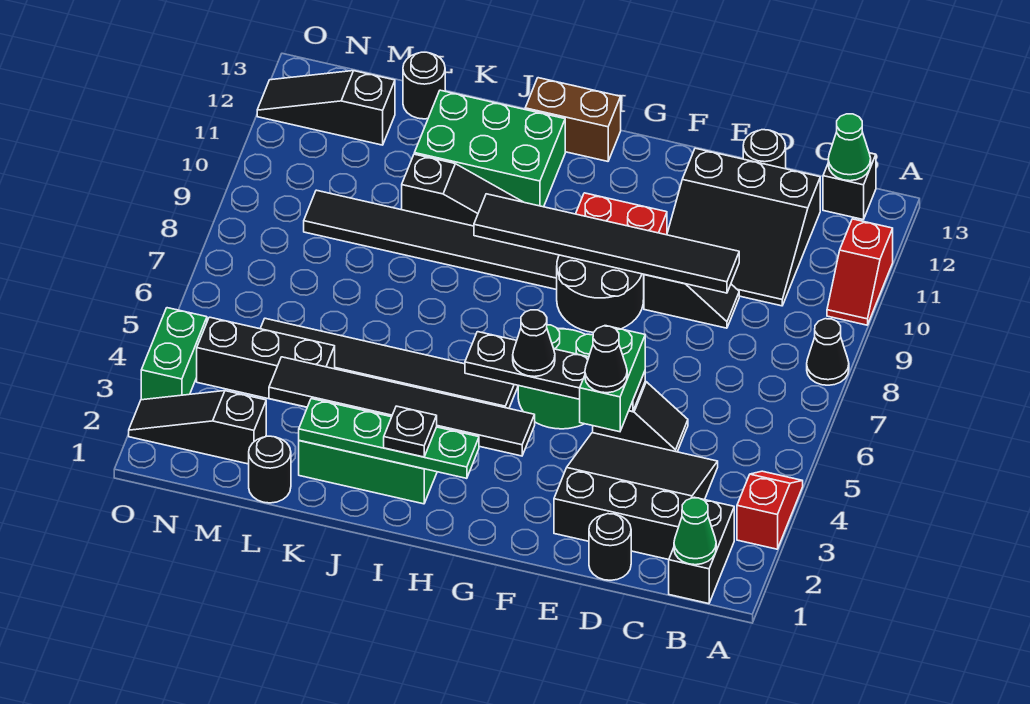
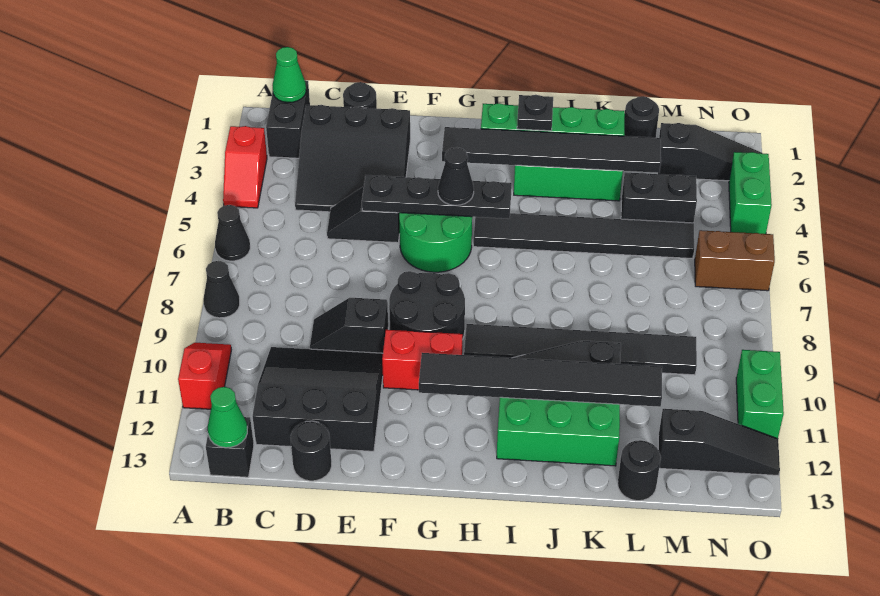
black tile D9:I9 level 2 -> black tile G11:L11 level 2
green brick E4:E5 level 3 -> green brick O10:O11 level 1
black cone E4 level 4 -> black cone A6 level 1
brown brick H13:I13 level 1 -> brown brick N6:O6 level 1
black brick L4:N4 level 1 -> black brick L4:M4 level 1

